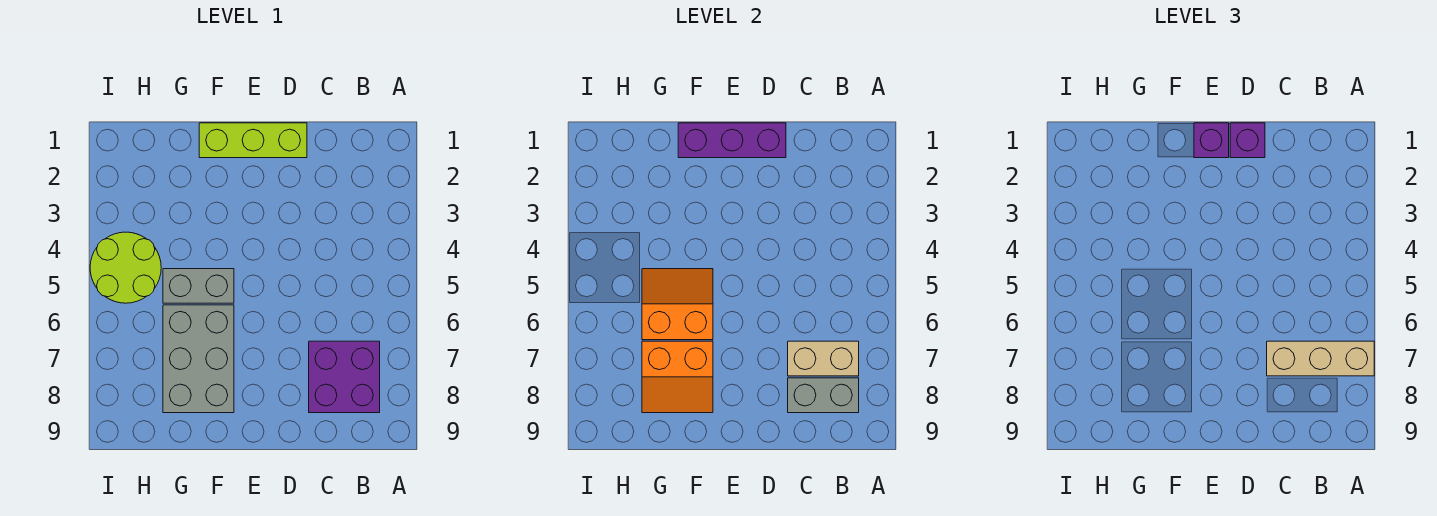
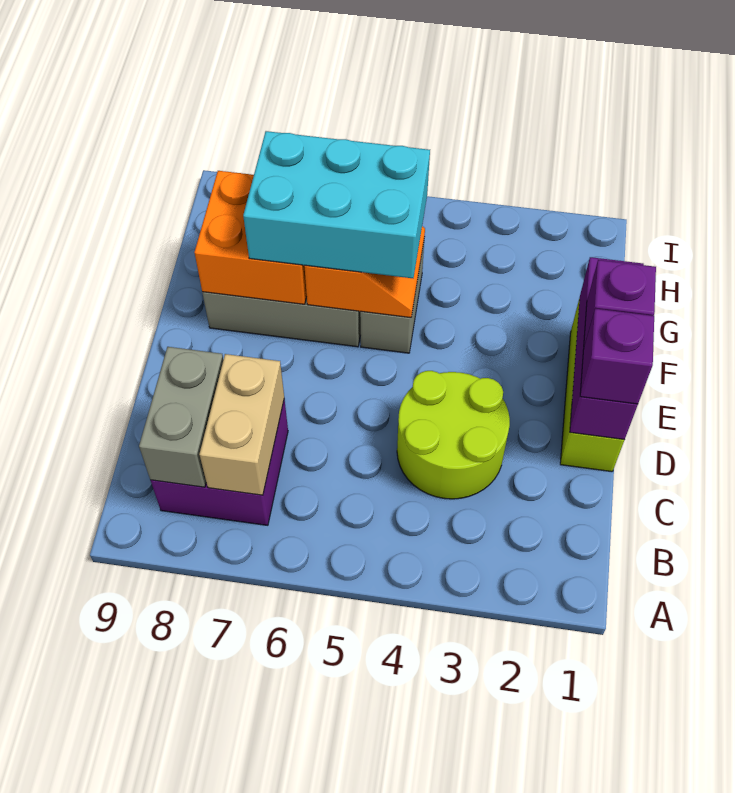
tan brick A7:C7 level 3 -> none
none -> cyan brick F5:G7 level 3
orange slope F7:G8 level 2 top 7 -> orange brick F7:G8 level 2
lime round brick H4:I5 level 1 -> lime round brick C3:D4 level 1

